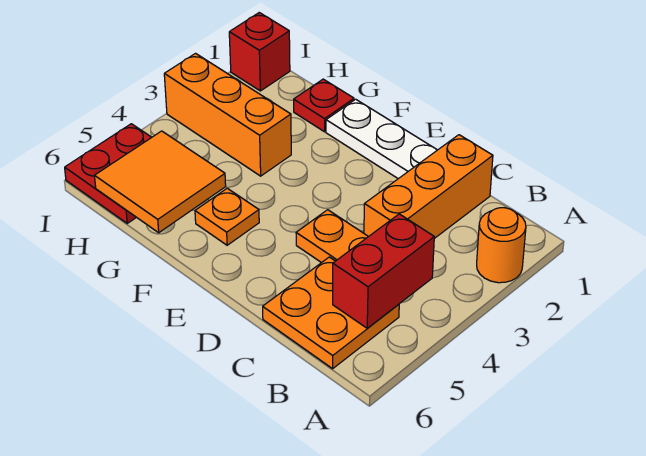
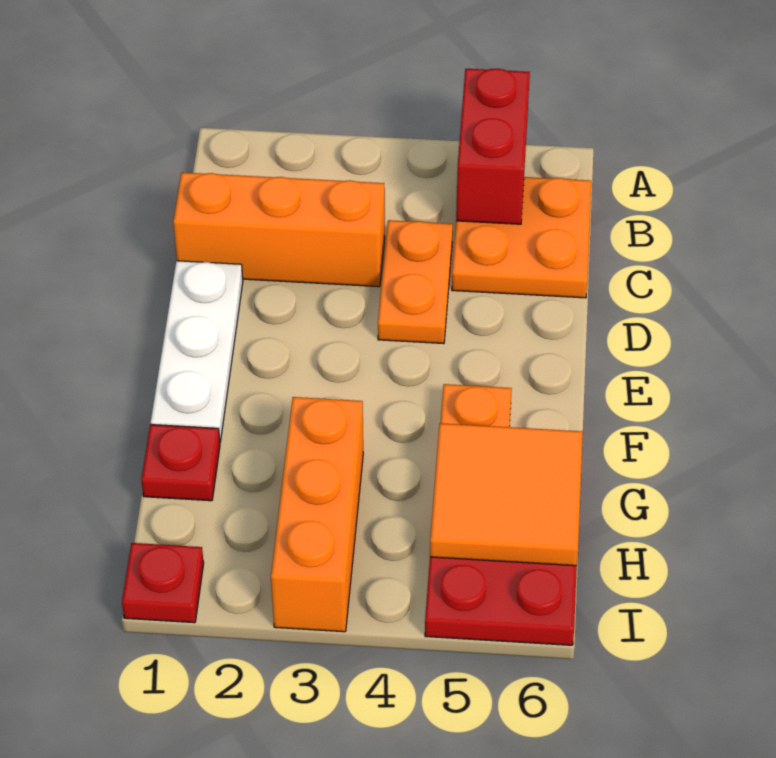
orange round brick A2 level 1 -> none
red brick B4:B5 level 2 -> red brick A5:B5 level 2
red brick I1 level 1 -> red plate I1 level 1

